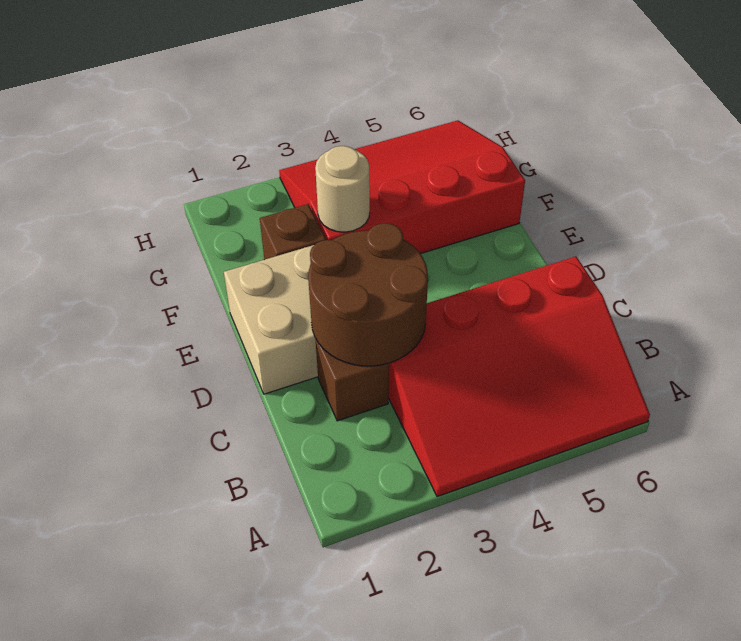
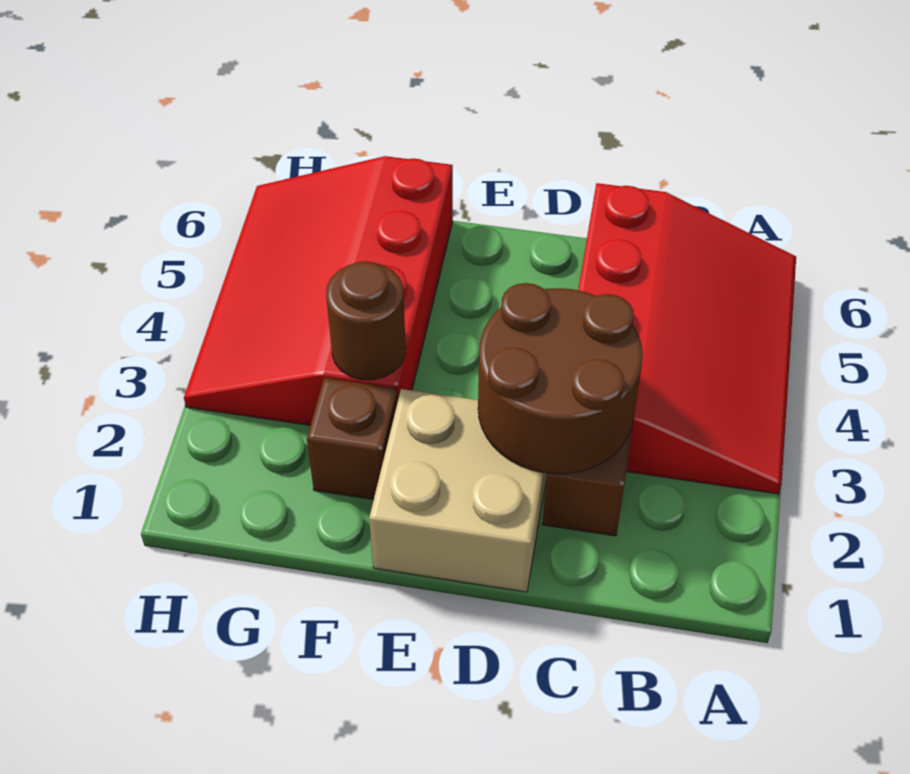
tan round brick F3 level 2 -> brown round brick F3 level 2

